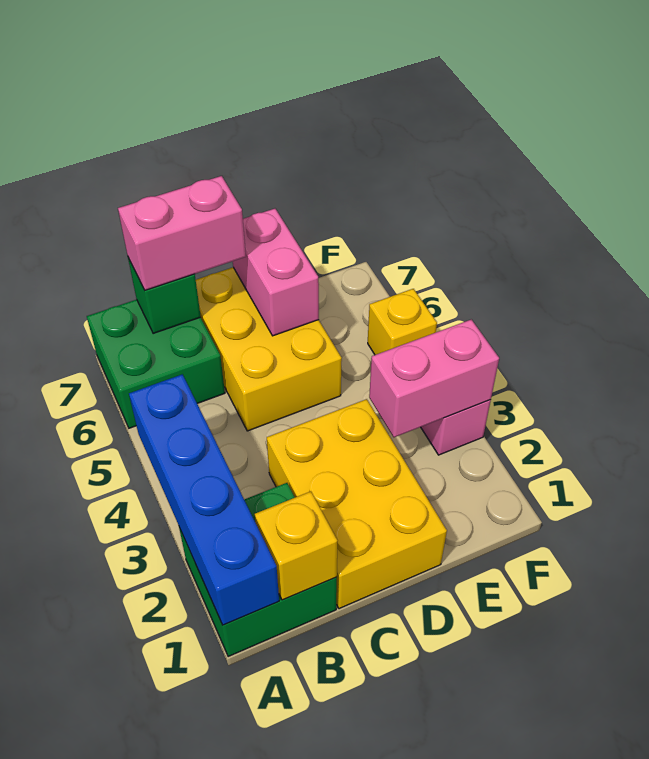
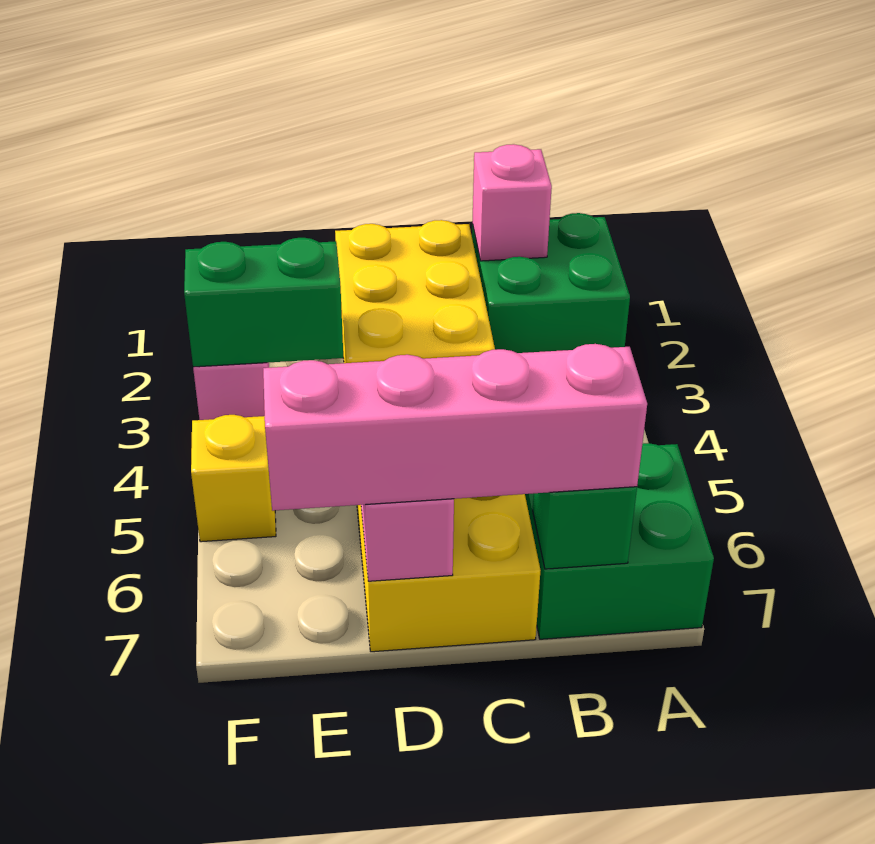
blue brick A1:A4 level 2 -> none
yellow brick B1 level 2 -> pink brick B1 level 2
pink brick B7:C7 level 3 -> pink brick B7:E7 level 3
pink brick E3:F3 level 2 -> green brick E3:F3 level 2

